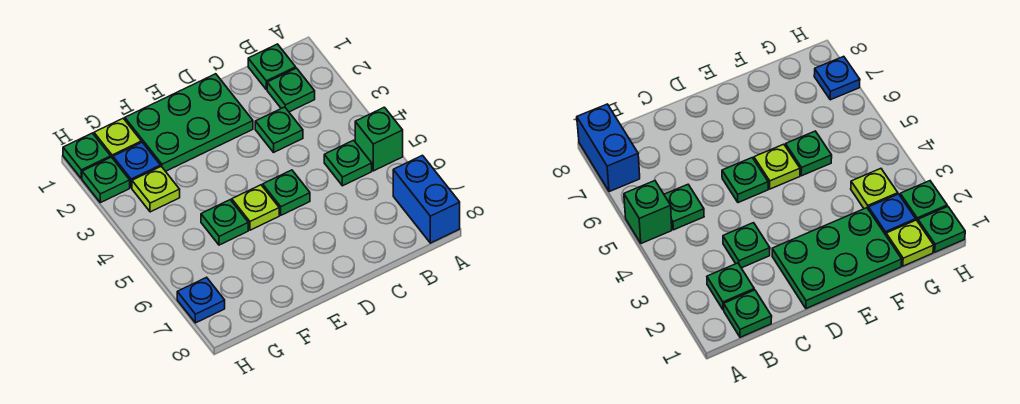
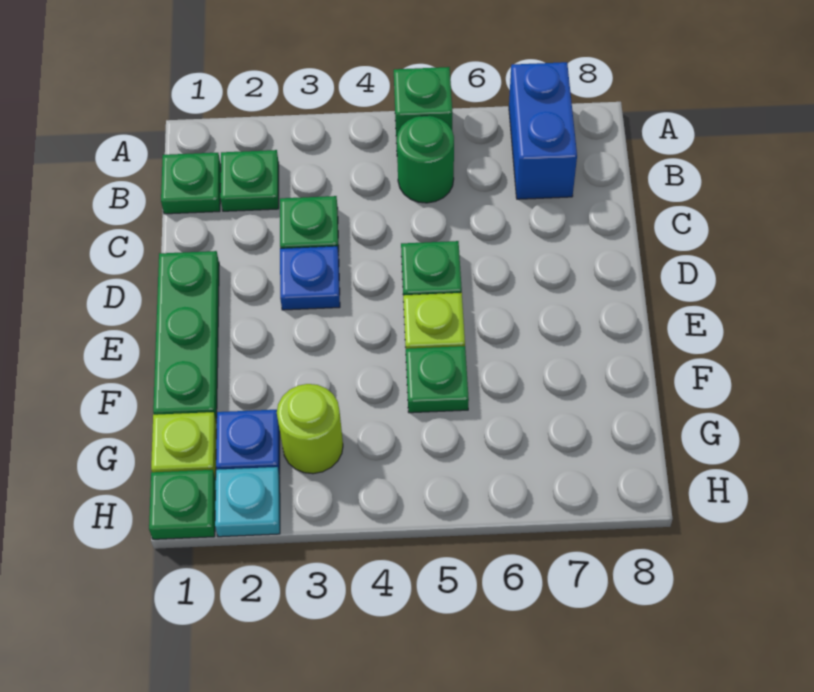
blue brick A7:A8 level 1 -> blue brick A7:B7 level 1
green plate B5 level 1 -> green round brick B5 level 1
green plate D1:F2 level 1 -> green plate D1:F1 level 1
lime plate G3 level 1 -> lime round brick G3 level 1
green plate H2 level 1 -> cyan plate H2 level 1
blue plate H7 level 1 -> blue plate D3 level 1

